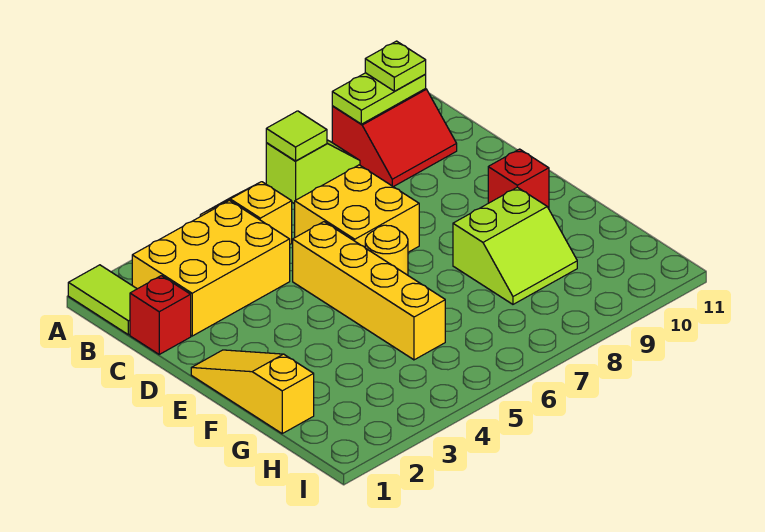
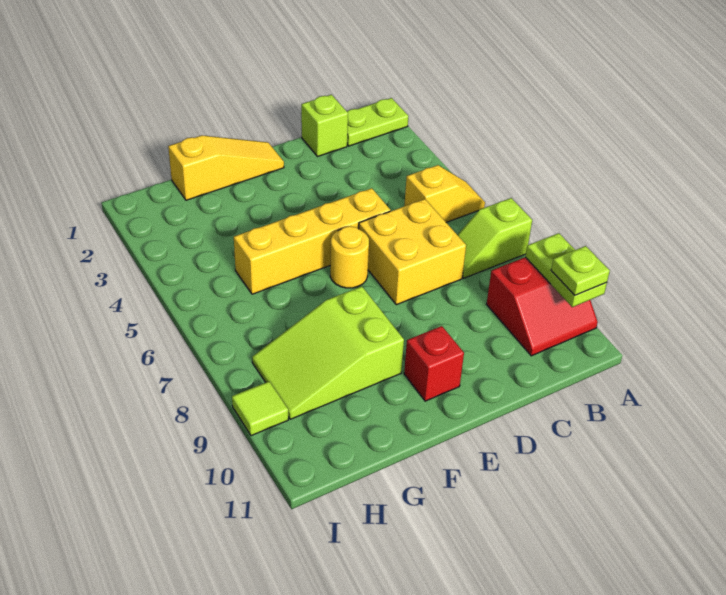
lime tile A1:B1 level 1 -> lime plate A1:B1 level 1
lime slope A7:A8 level 1 top 7 -> lime slope A7:B7 level 1 top A
lime tile A7 level 2 -> lime tile I9 level 1
red slope A9:B10 level 1 top A -> red slope A9:B10 level 1 top 9
yellow brick B2:C4 level 1 -> none
red brick C1 level 1 -> lime brick C1 level 1
lime slope F8:G9 level 1 top F -> lime slope F8:H9 level 1 top F

